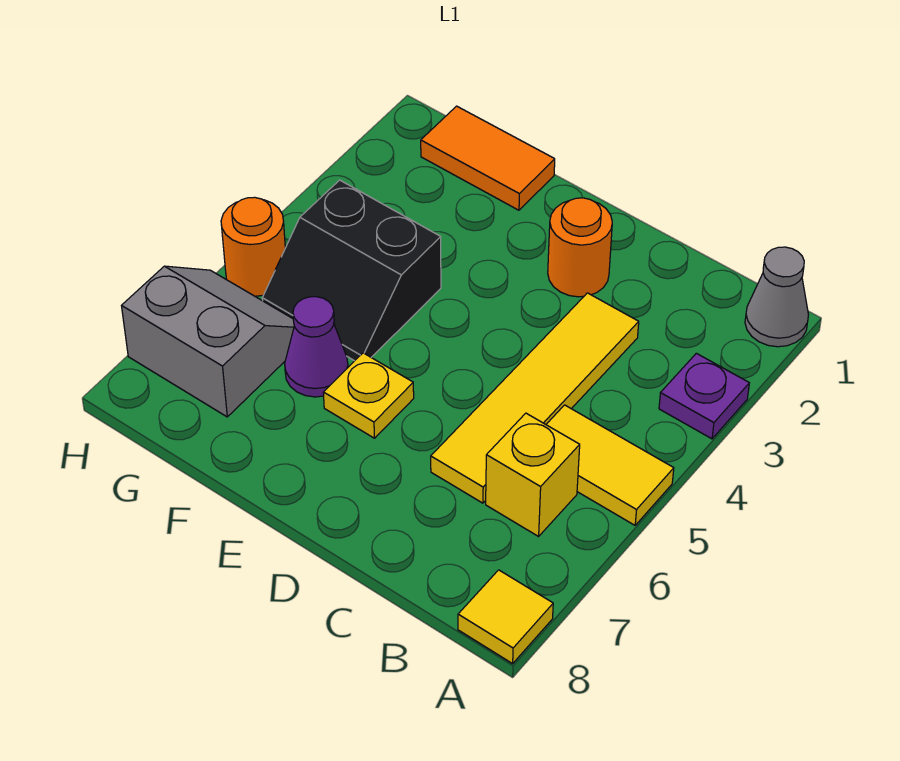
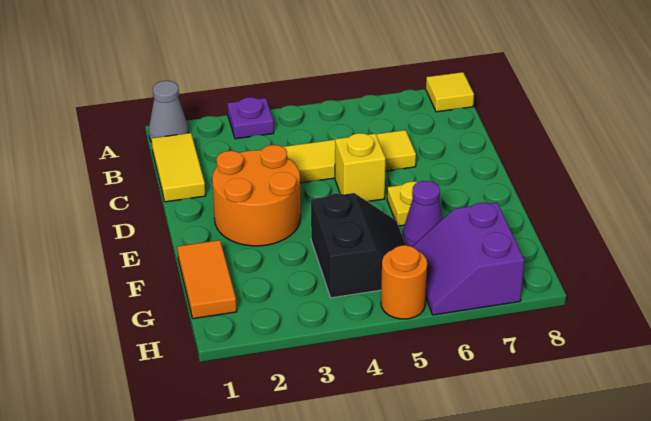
yellow tile A5:B5 level 1 -> yellow tile B1:C1 level 1
yellow brick B6 level 1 -> yellow brick D5 level 1
orange round brick D2 level 1 -> orange round brick D2:E3 level 1
grey slope G6:H7 level 1 top 7 -> purple slope G6:H7 level 1 top 7

